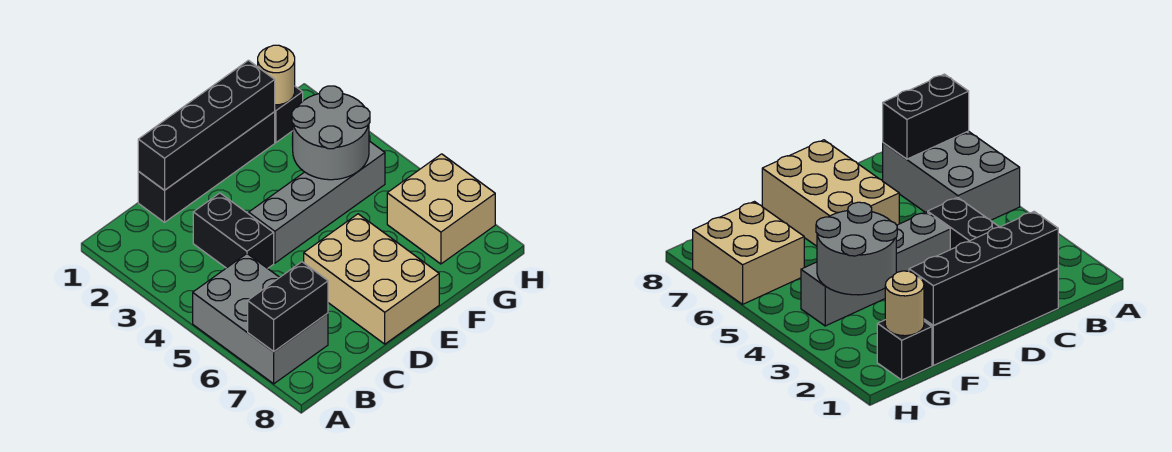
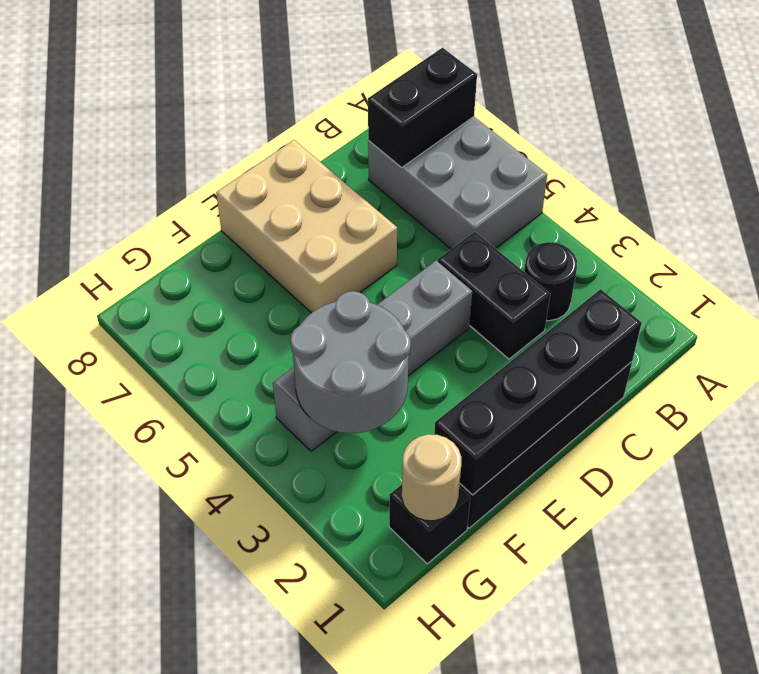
none -> black round brick B3 level 1
tan brick G6:H7 level 1 -> none

